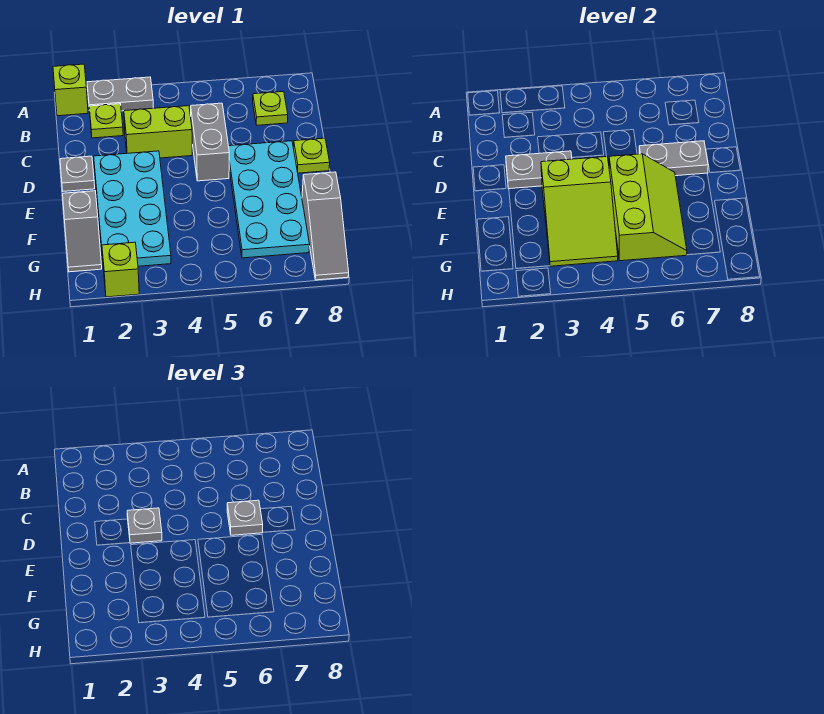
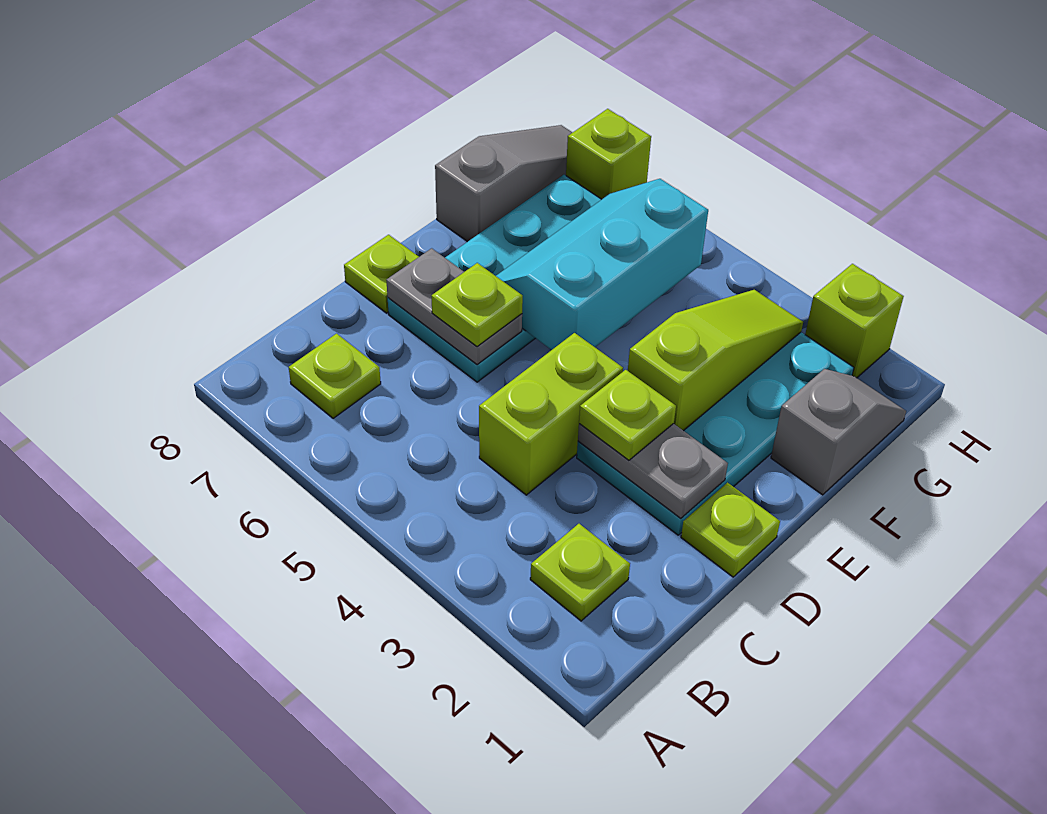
lime brick A1 level 1 -> lime brick H7 level 1
grey plate A2:A3 level 1 -> none
lime brick C3:C4 level 1 -> lime brick C4:D4 level 1
grey brick C5:D5 level 1 -> none
grey plate D1 level 1 -> lime plate D1 level 1
grey plate D3 level 3 -> lime plate D3 level 3
grey plate D6 level 3 -> lime plate D6 level 3
lime slope E3:G4 level 2 top E -> lime slope E3:G3 level 2 top E
lime slope E5:G6 level 2 top 5 -> cyan slope E5:G6 level 2 top 5

